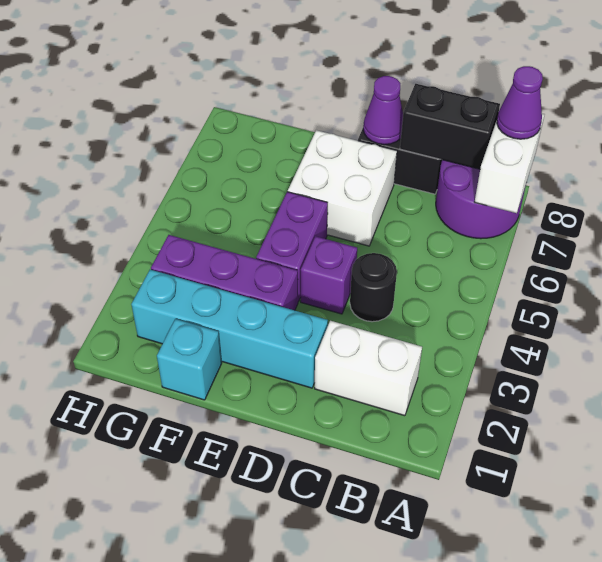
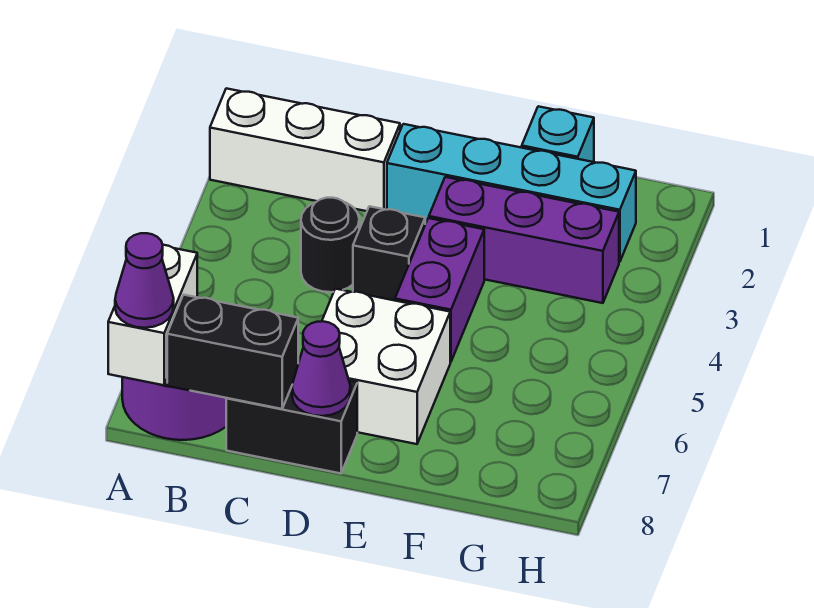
white brick B2:C2 level 1 -> white brick A2:C2 level 1
purple brick D4 level 1 -> black brick D4 level 1

